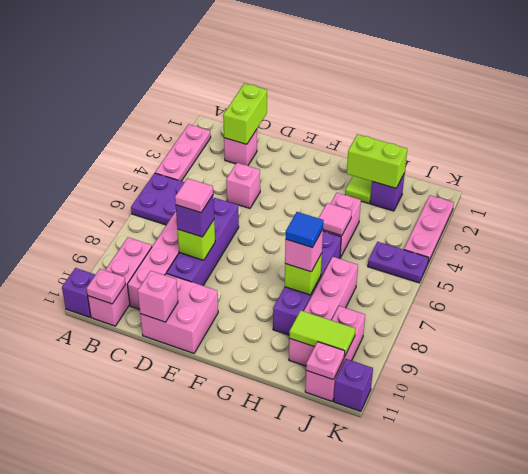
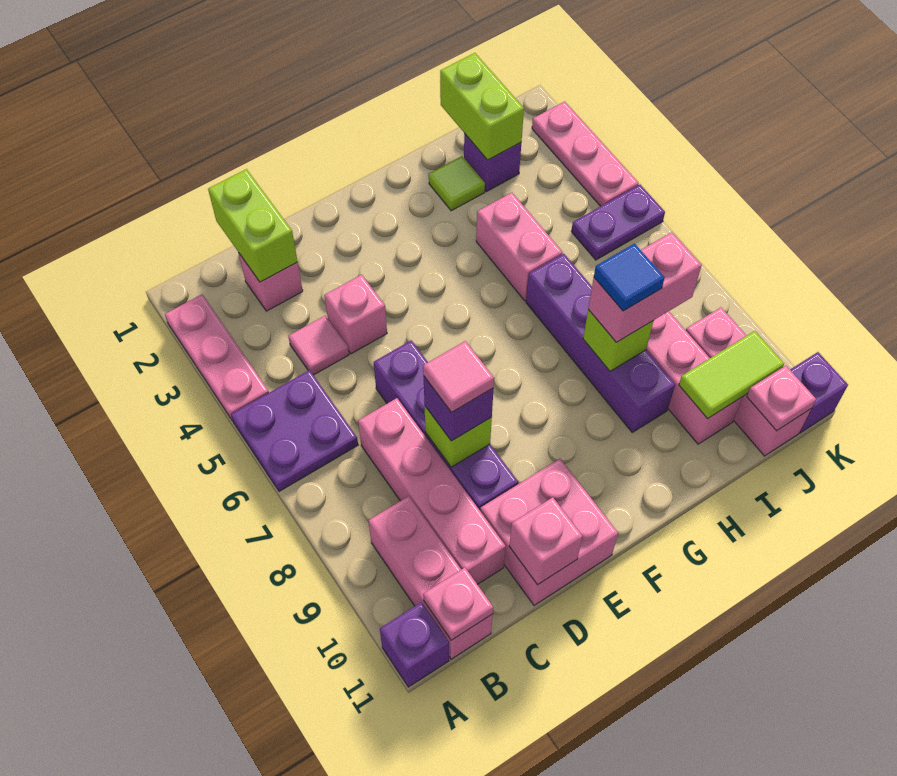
lime brick H2:I2 level 2 -> lime brick I1:I2 level 2
pink tile H5 level 2 -> pink tile C4 level 1
pink brick H8 level 3 -> pink brick H8:I8 level 3

